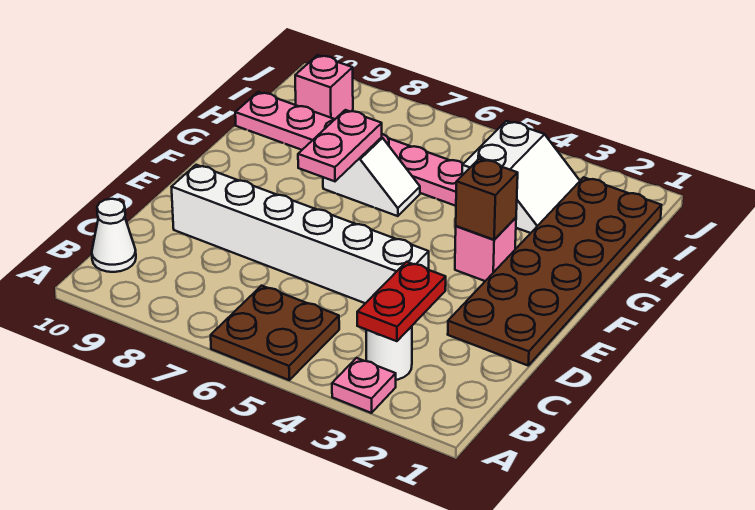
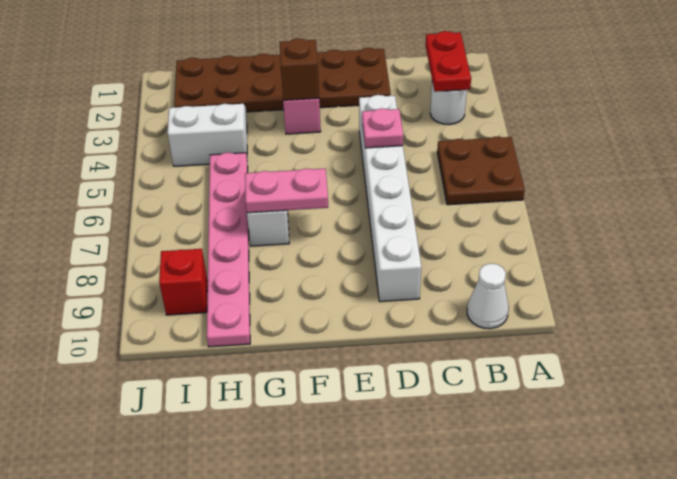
pink plate A3 level 1 -> pink plate D5 level 2
red plate B3:C3 level 2 -> red plate B2:B3 level 2
pink brick I9 level 1 -> red brick I9 level 1

